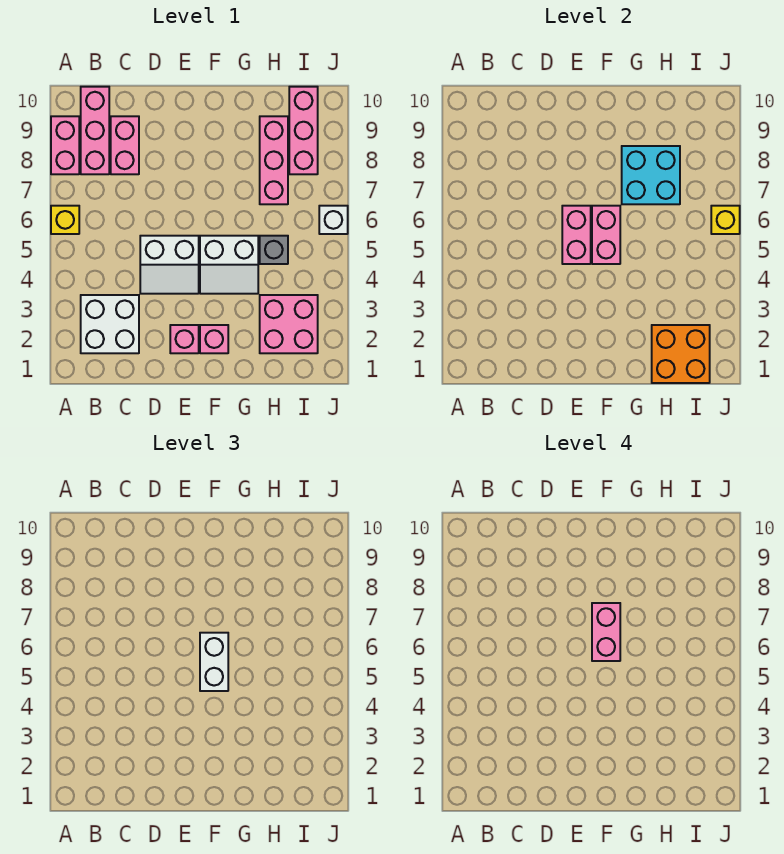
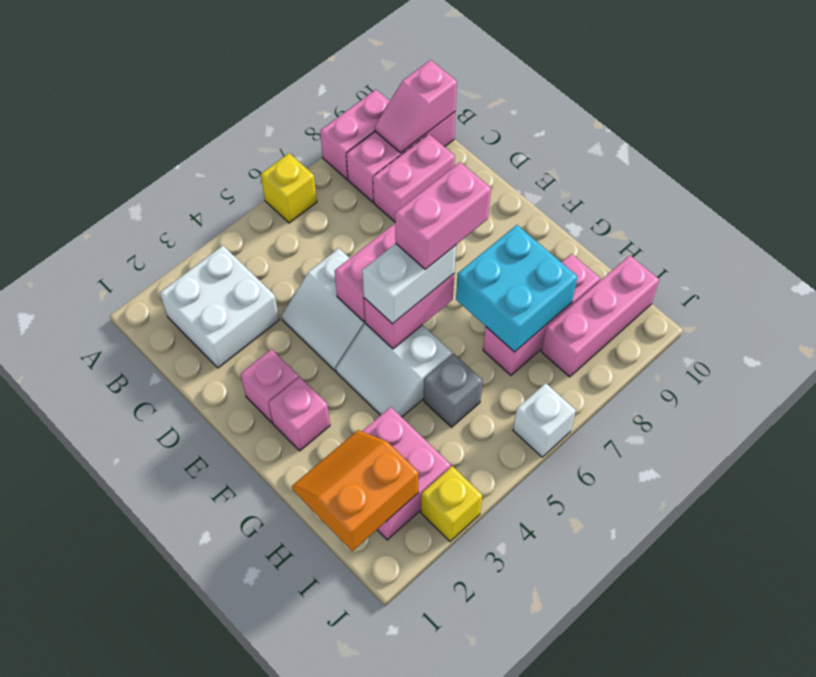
none -> pink slope B9:B10 level 2 top 10
orange brick H1:I2 level 2 -> orange slope H1:I2 level 2 top I
yellow brick J6 level 2 -> yellow brick J3 level 1

